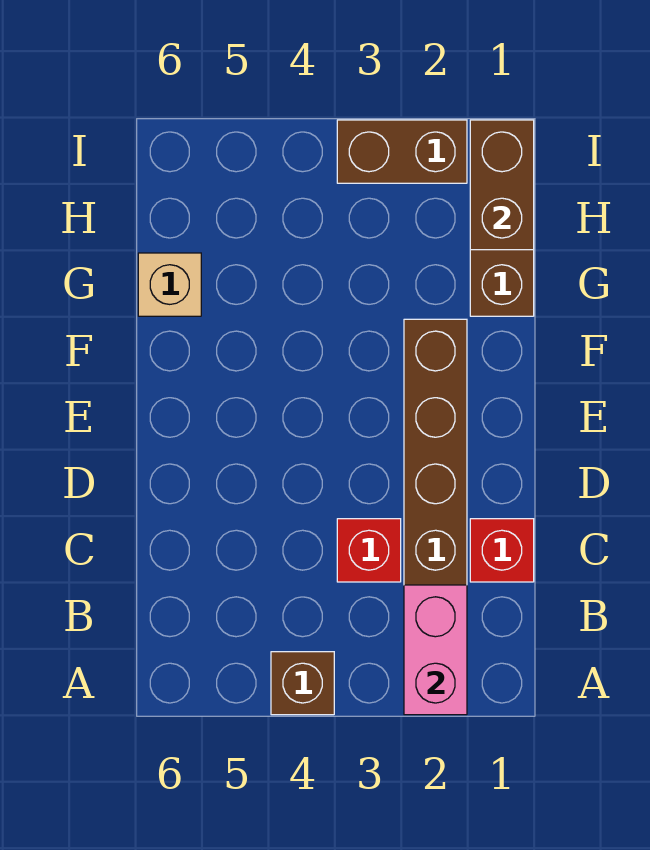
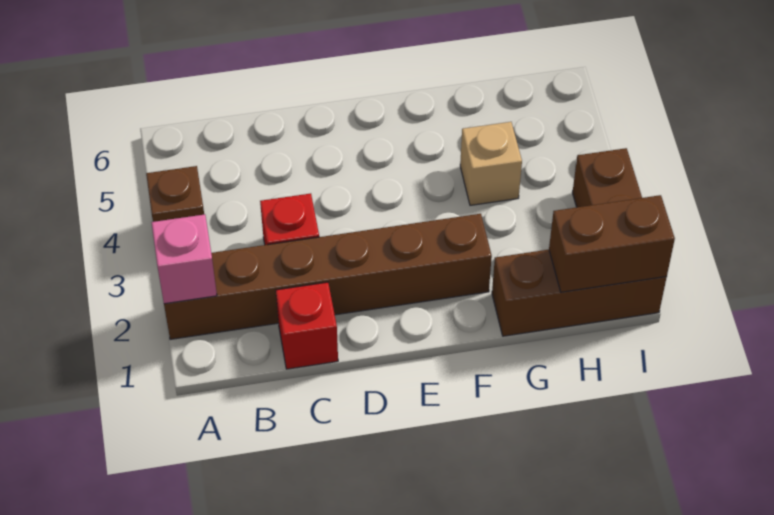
pink brick A2:B2 level 2 -> pink brick A2 level 2
tan brick G6 level 1 -> tan brick G4 level 1

